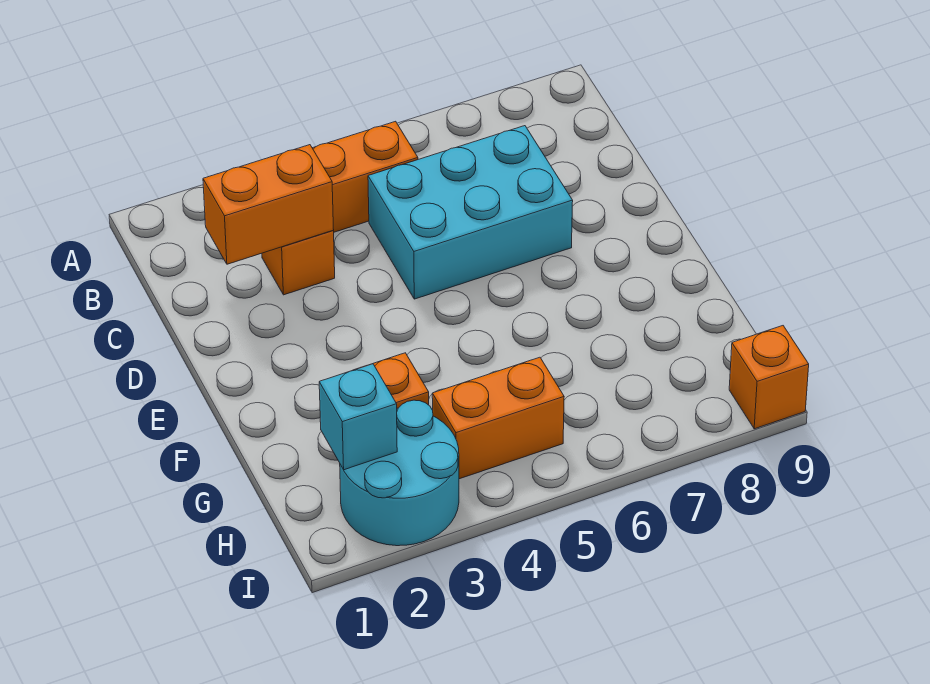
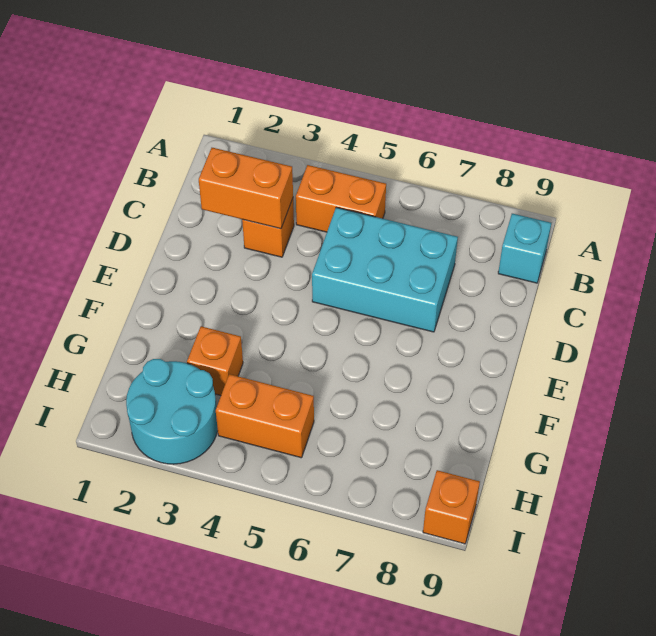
cyan brick H2 level 2 -> cyan brick B9 level 1

